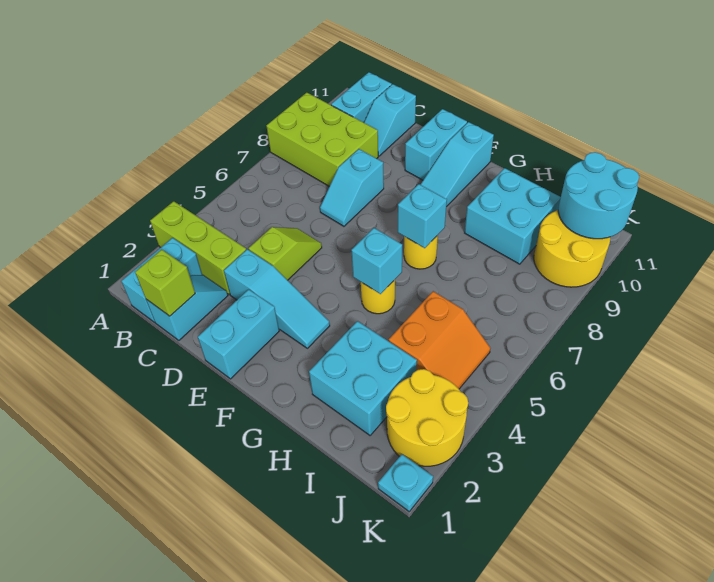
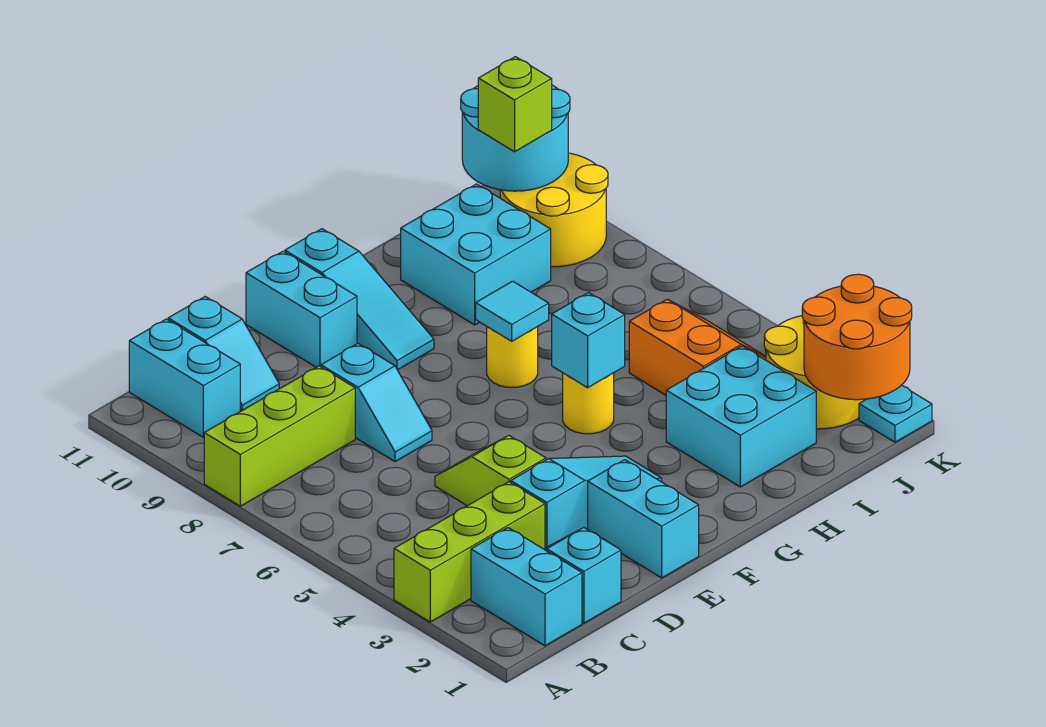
lime brick A8:C9 level 1 -> lime brick A8:C8 level 1
lime brick C1 level 2 -> lime brick J10 level 3
cyan brick G7 level 2 -> cyan tile G7 level 2
none -> orange round brick J1:K2 level 2

